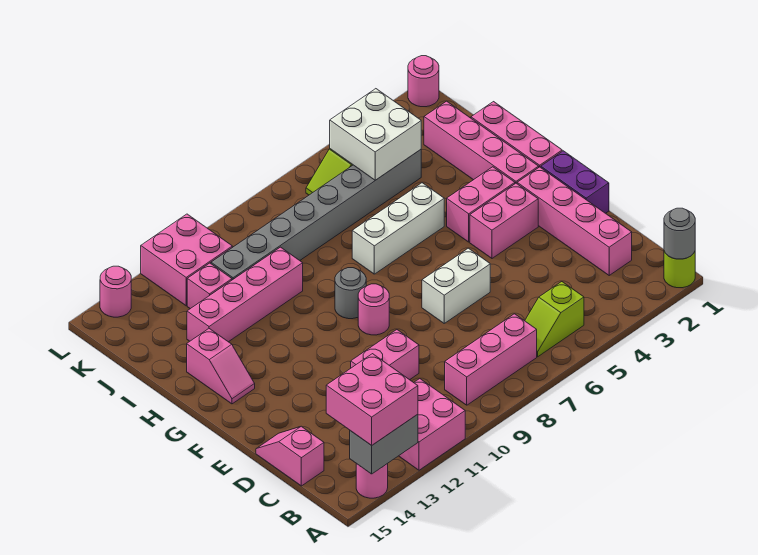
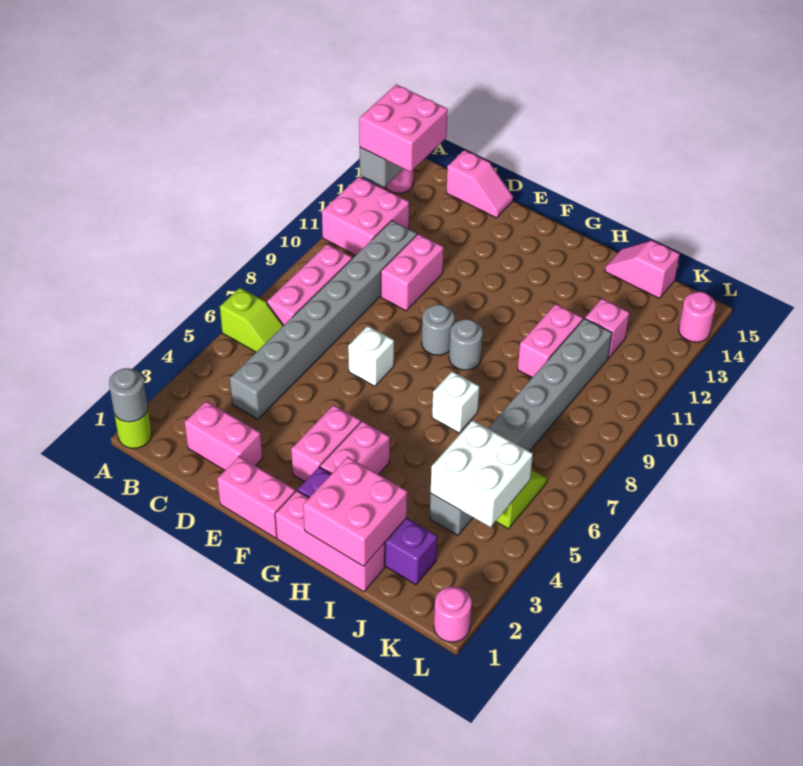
lime slope B5:B6 level 1 top 5 -> lime slope A6:B6 level 1 top A
pink brick C2:F2 level 1 -> pink brick C2:D2 level 1
none -> grey brick C4:C11 level 1
purple brick E1:F1 level 1 -> pink brick E1:F1 level 1
white brick E6:E7 level 1 -> white brick E7 level 1
pink round brick F9 level 1 -> grey round brick F9 level 1
pink brick G2:J2 level 1 -> purple brick G2:J2 level 1
pink slope G14:H14 level 1 top H -> pink slope I15:J15 level 1 top J
white brick H5:H7 level 1 -> white brick H7 level 1
pink brick I10:I13 level 1 -> pink brick I10:I11 level 1
pink brick K11:L12 level 1 -> pink brick H1:I2 level 2

